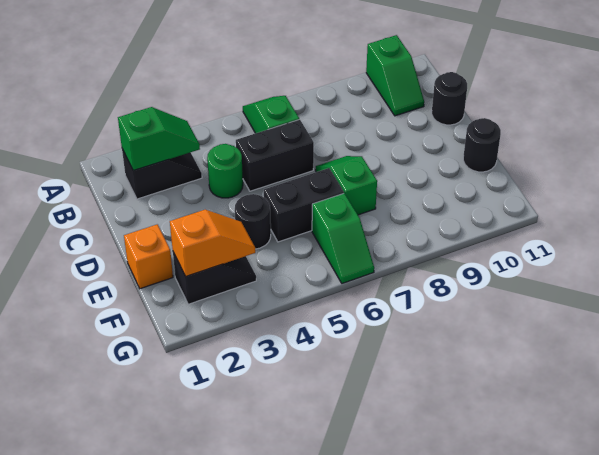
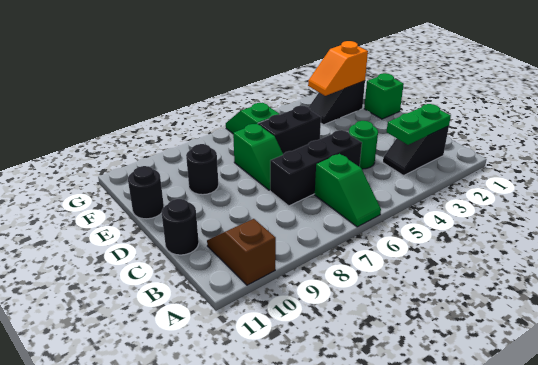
green slope A10:B10 level 1 top A -> brown slope A10:B10 level 1 top A
green slope B2:B3 level 2 top 2 -> green plate B2:B3 level 2
black brick C5:C6 level 1 -> black brick C5:C7 level 1
orange brick E1 level 1 -> green brick E1 level 1
black round brick E4 level 1 -> black round brick E9 level 1

